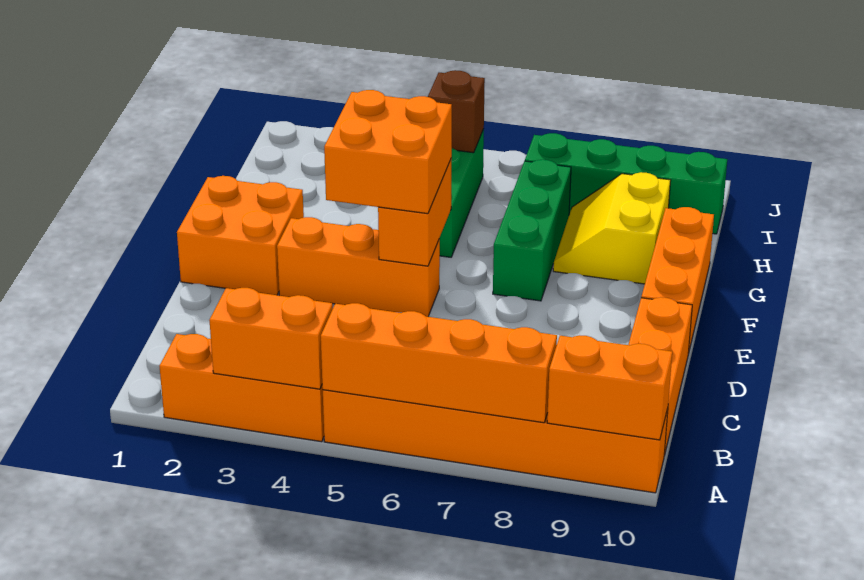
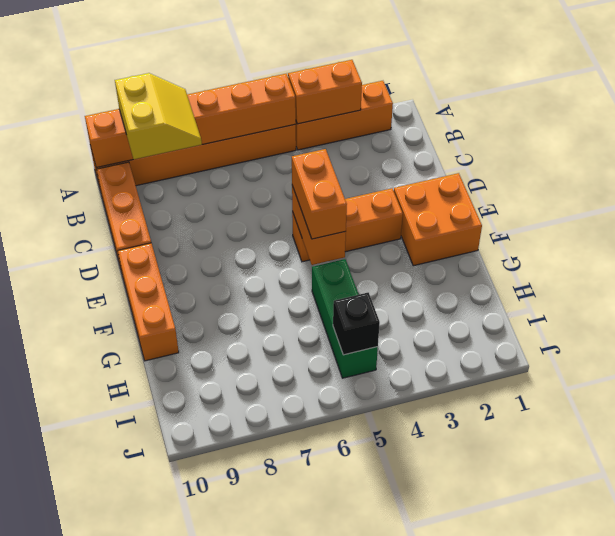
orange brick E4:F5 level 3 -> orange brick E5:F5 level 3
green brick F7:H7 level 1 -> none
yellow slope G8:H9 level 1 top 9 -> yellow slope A8:B9 level 3 top 9
brown brick I5 level 2 -> black brick I5 level 2
green brick I7:I10 level 1 -> none

